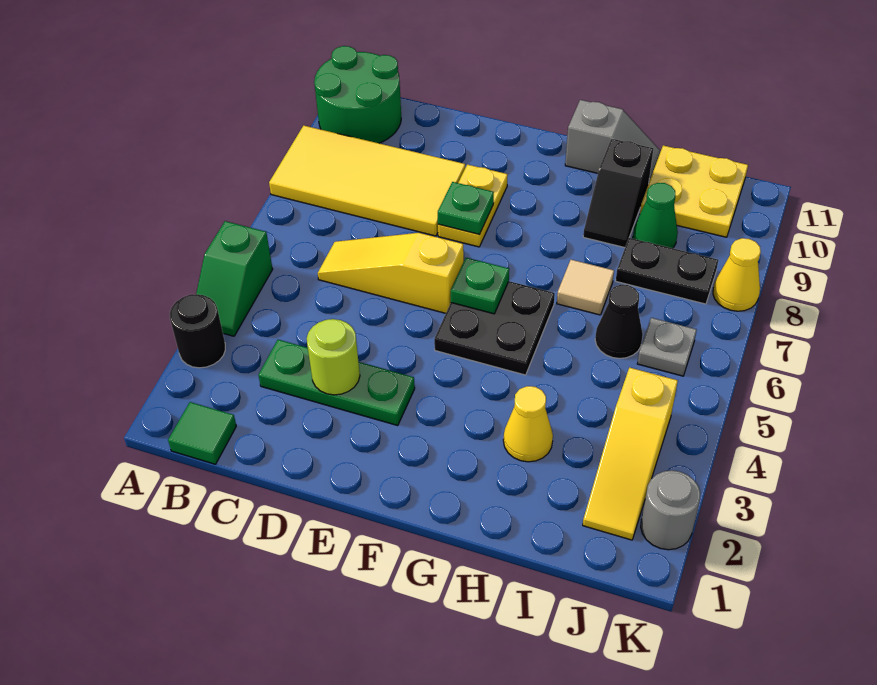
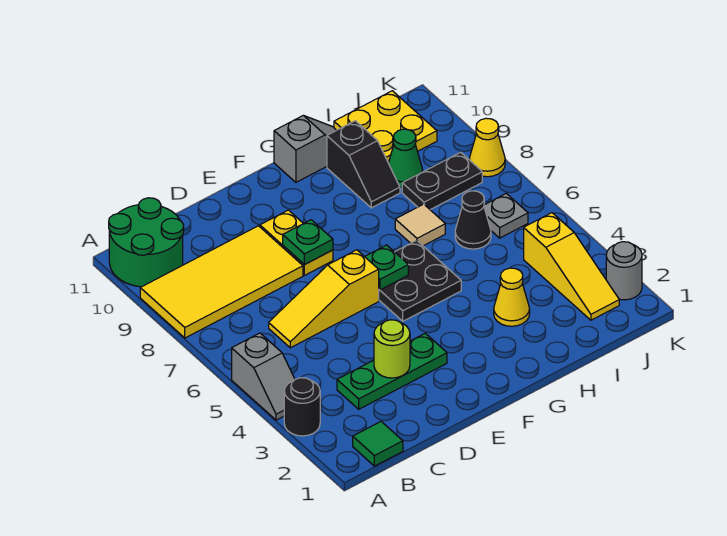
green slope A4:A5 level 1 top 5 -> grey slope A4:A5 level 1 top 5

